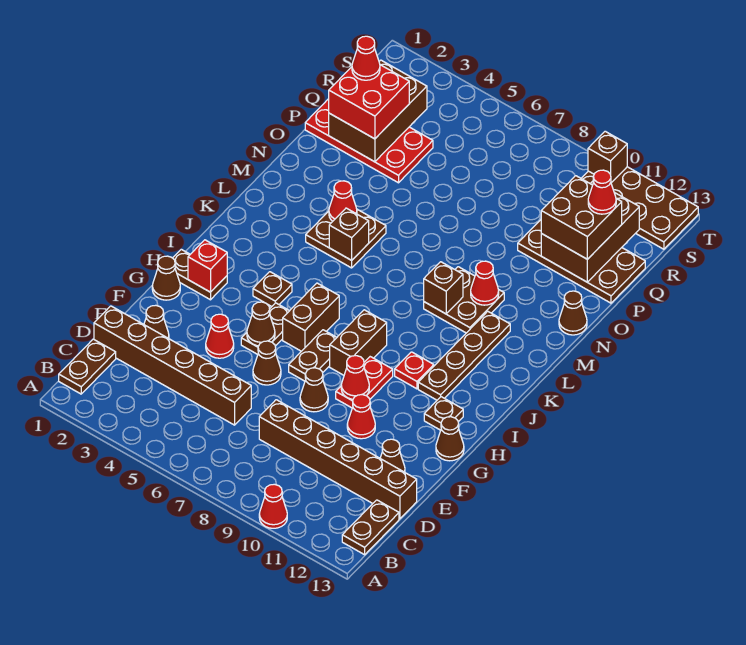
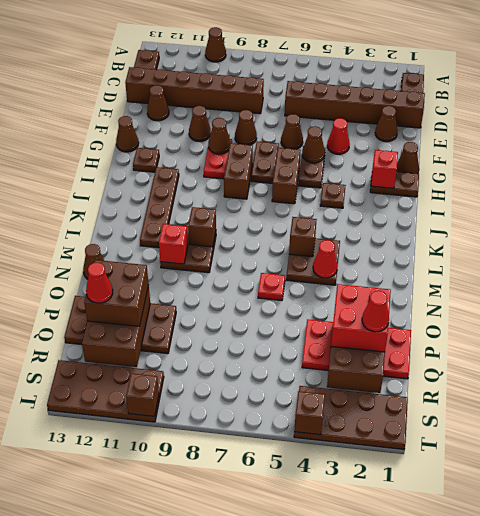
red cone A10 level 1 -> brown cone A10 level 1
red cone F10 level 1 -> brown cone F10 level 1
red cone G9 level 2 -> brown cone G9 level 2
red plate I10 level 1 -> red plate N6 level 1
red cone M10 level 2 -> red brick M10 level 2
none -> brown plate S1:T4 level 1
none -> brown brick T4 level 2

